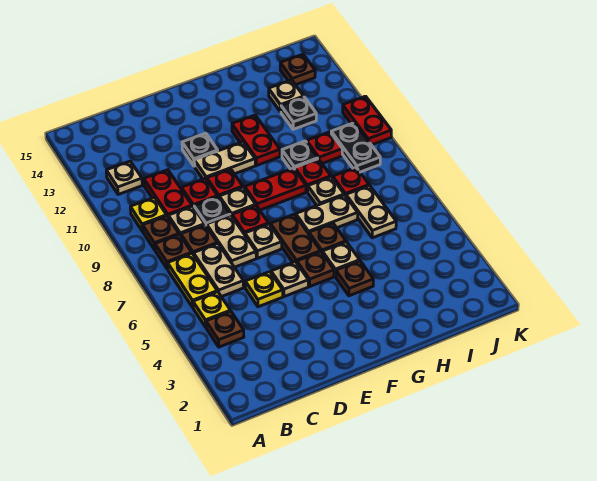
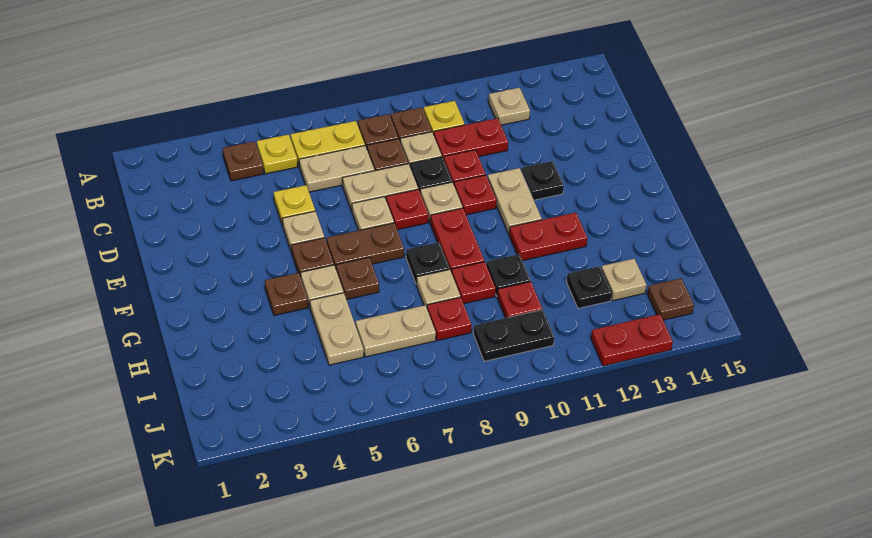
tan plate G7:H7 level 1 -> tan plate H5:I5 level 1
none -> black plate G8 level 1
red plate K10:K11 level 1 -> red plate K12:K13 level 1

